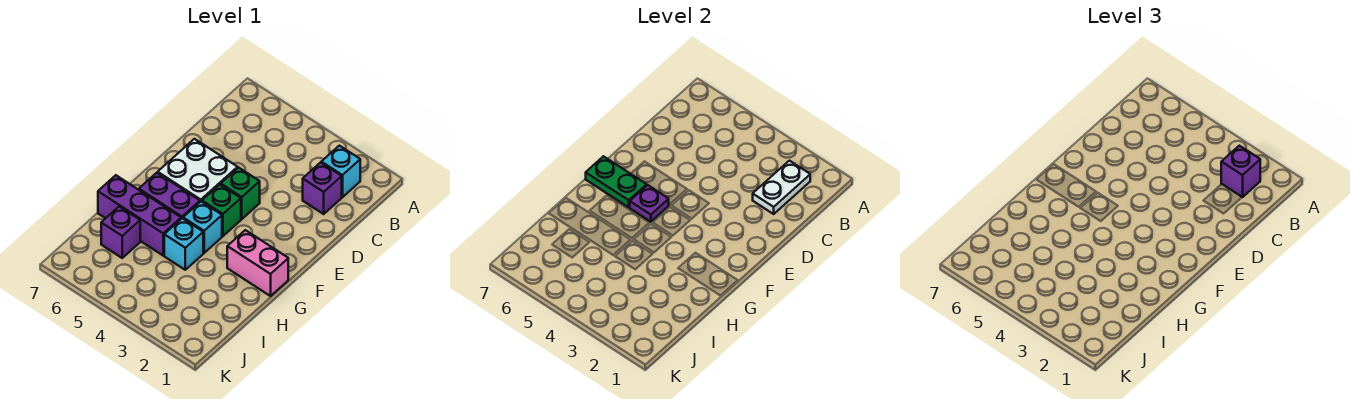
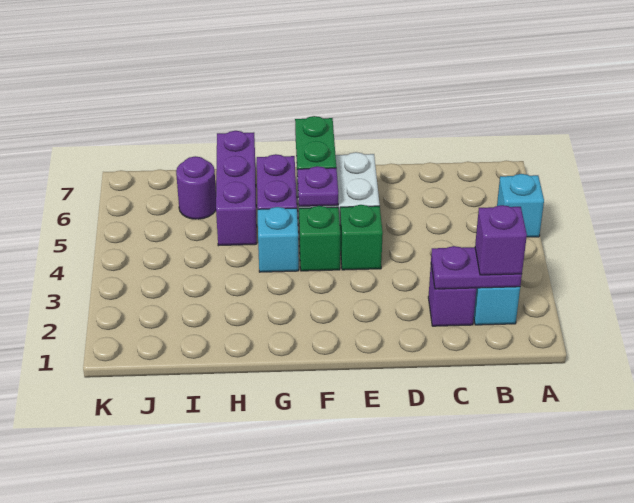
white plate B2:C2 level 2 -> purple plate B2:C2 level 2
pink brick G1:G2 level 1 -> none
cyan brick H4 level 1 -> cyan brick A5 level 1
purple brick I6 level 1 -> purple round brick I6 level 1

